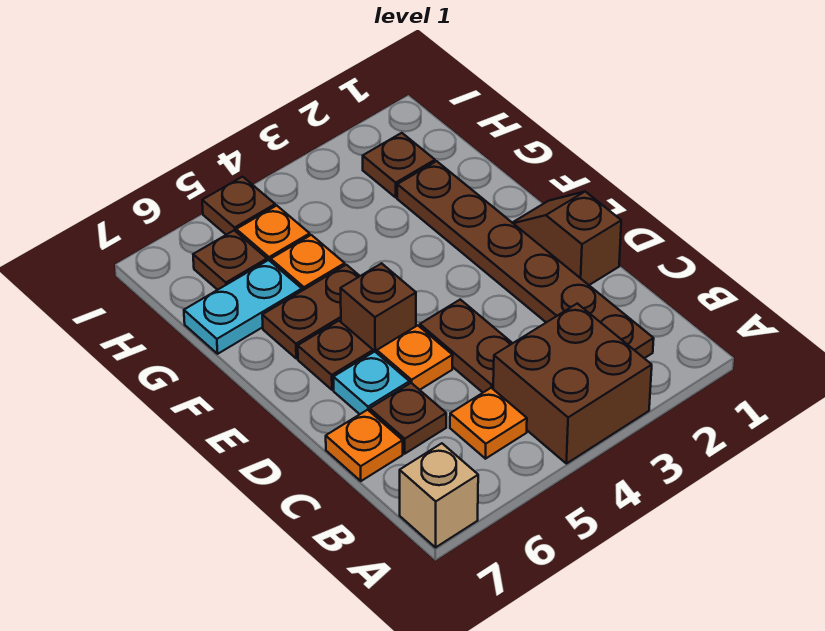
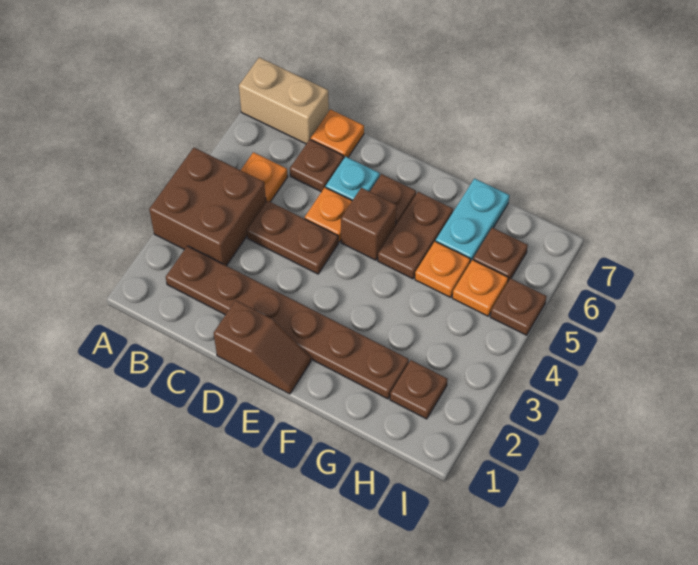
tan brick A7 level 1 -> tan brick A7:B7 level 1

